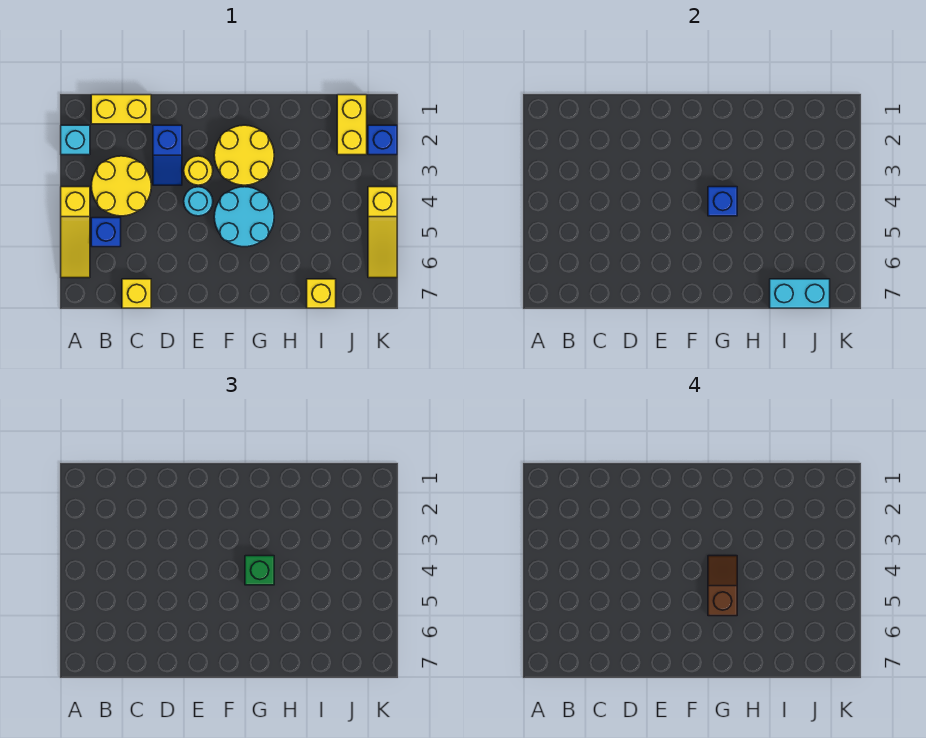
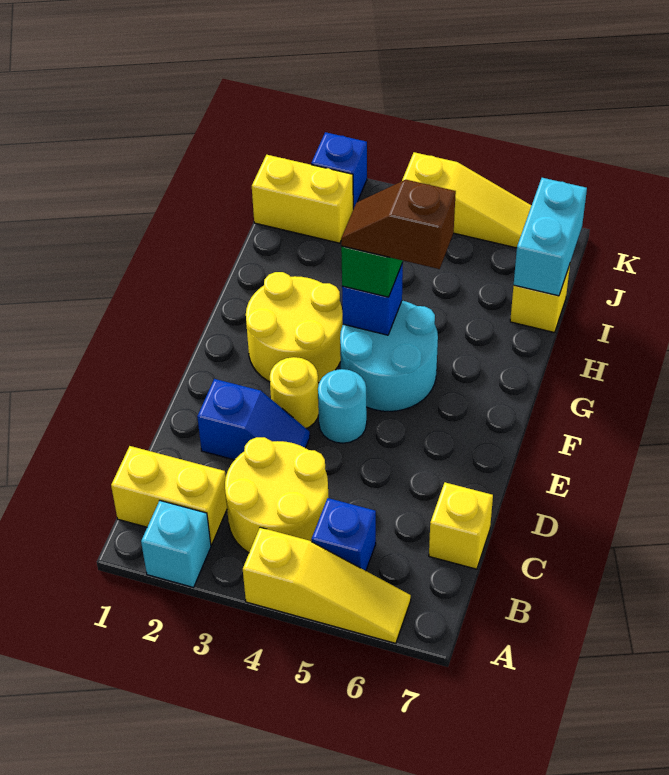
yellow brick B1:C1 level 1 -> yellow brick B1:B2 level 1

